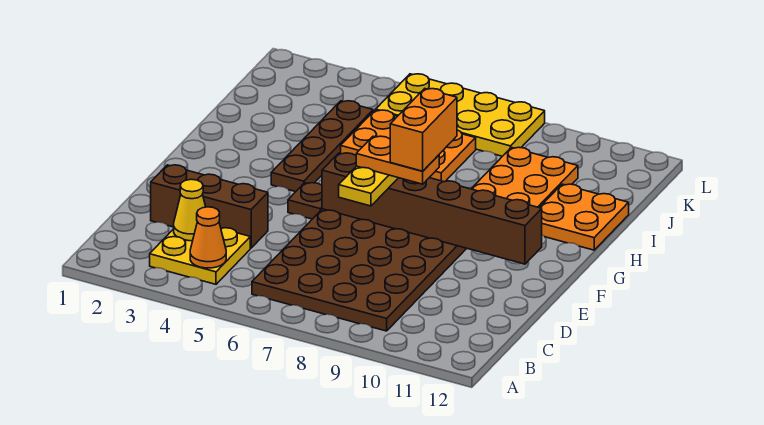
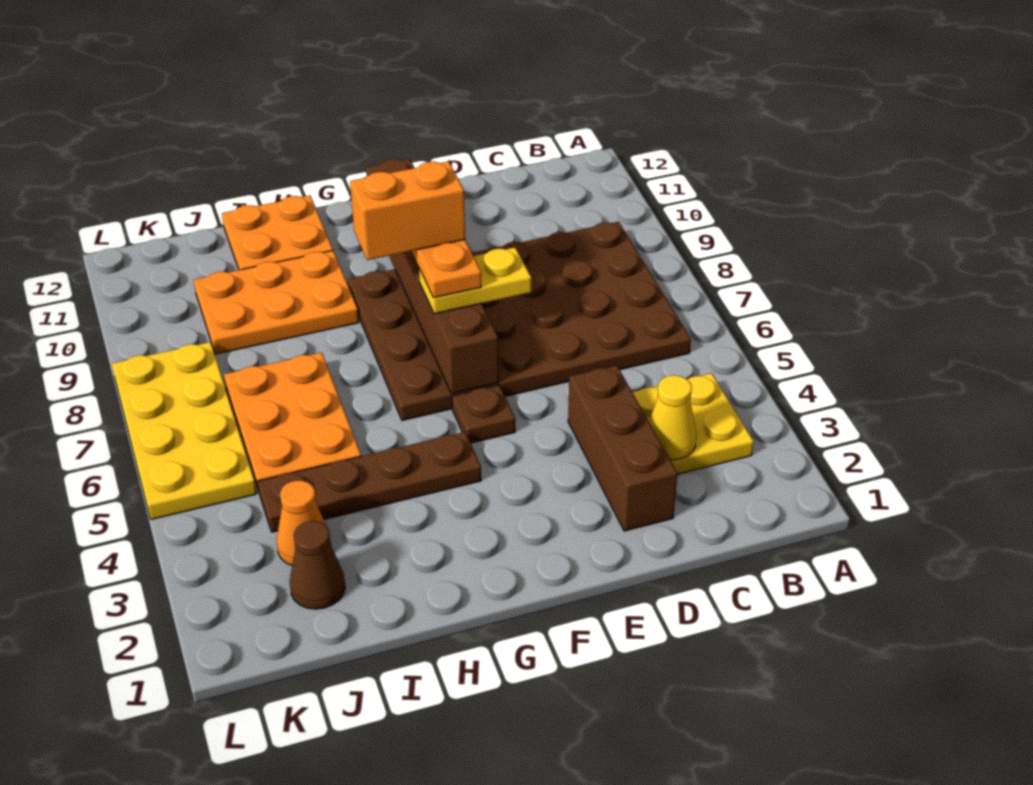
orange cone B4 level 2 -> orange cone J3 level 1
none -> brown cone J2 level 1

